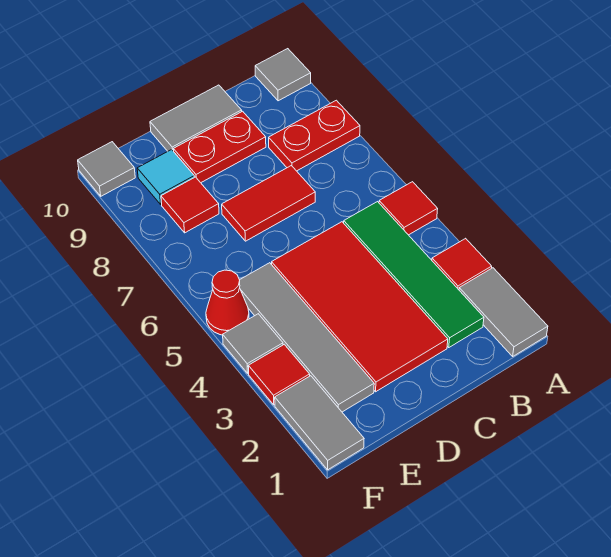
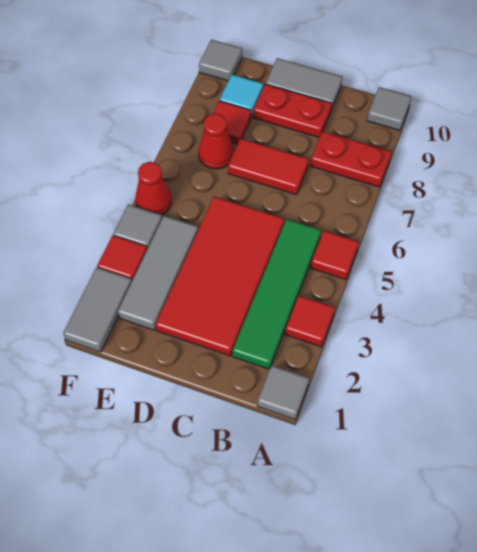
grey tile A1:A2 level 1 -> grey tile A1 level 1
grey tile E2:E5 level 1 -> grey tile E2:E4 level 1
none -> red cone E7 level 1

